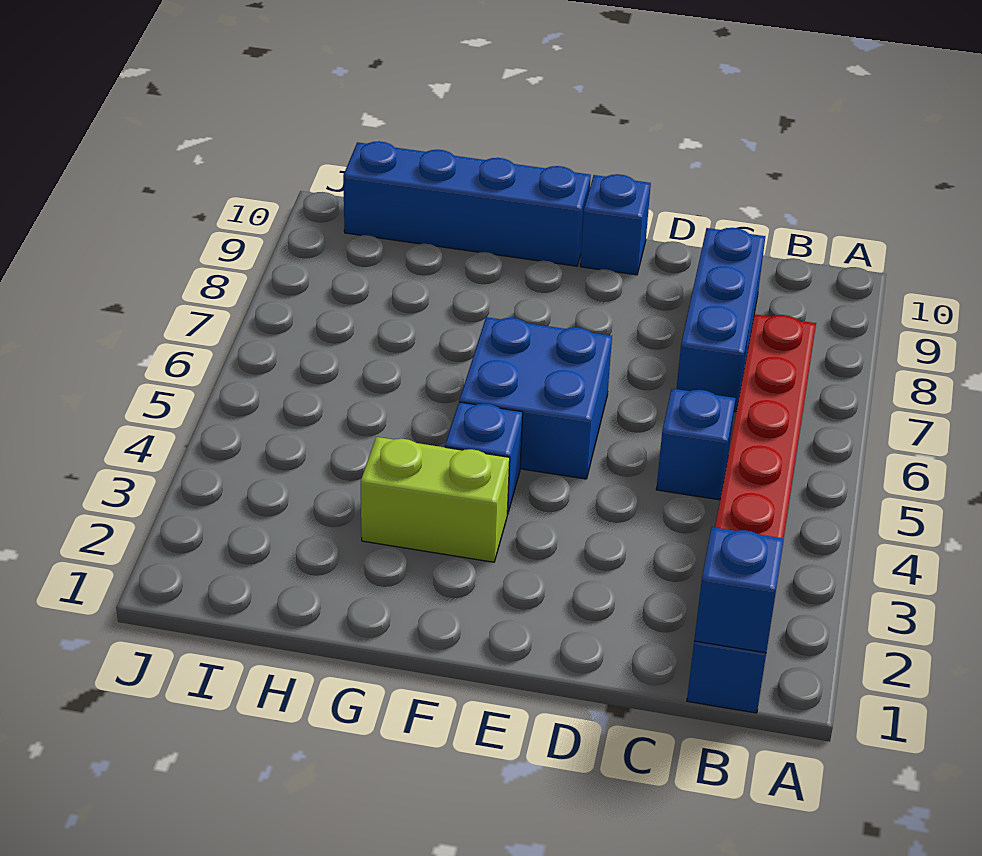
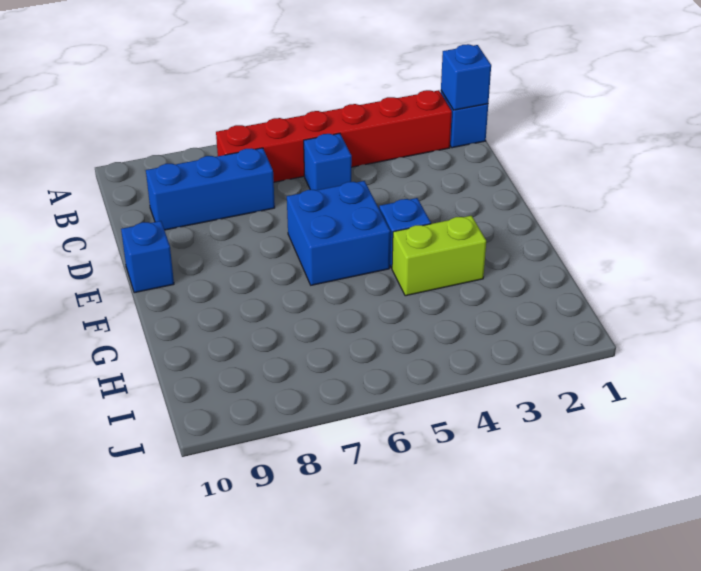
lime brick F3:G3 level 1 -> lime brick G3:G4 level 1
blue brick F10:I10 level 1 -> none

